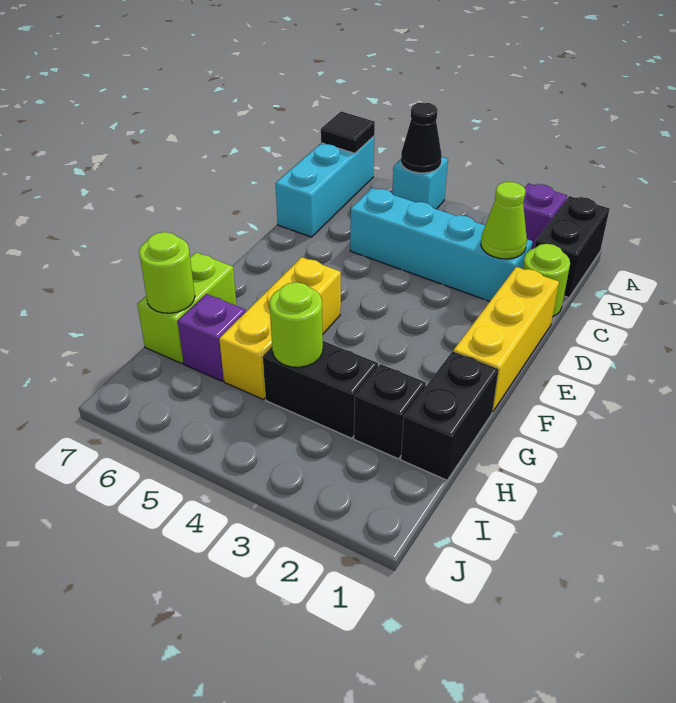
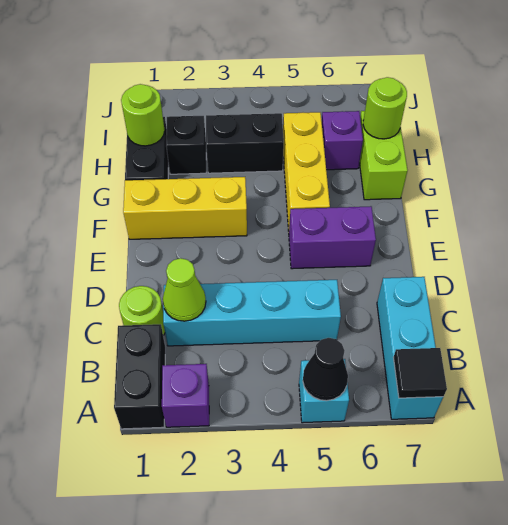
yellow brick D1:F1 level 1 -> yellow brick F1:F3 level 1
none -> purple brick E5:E6 level 1
lime round brick H4 level 2 -> lime round brick H1 level 2

